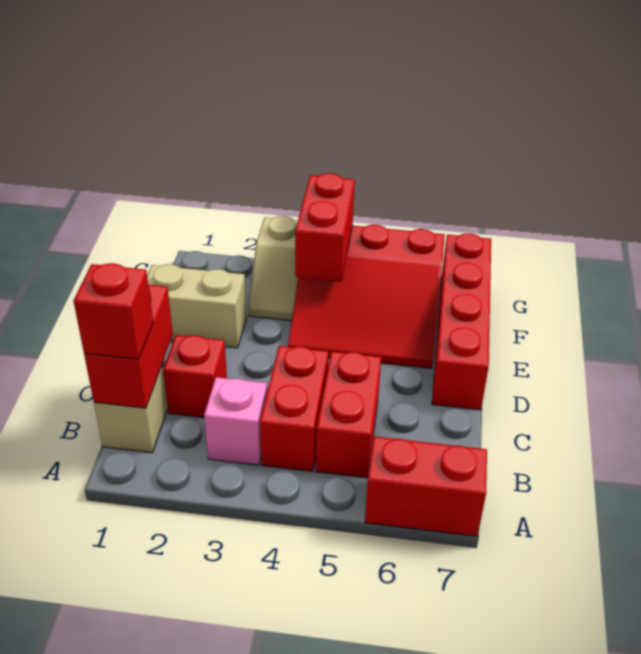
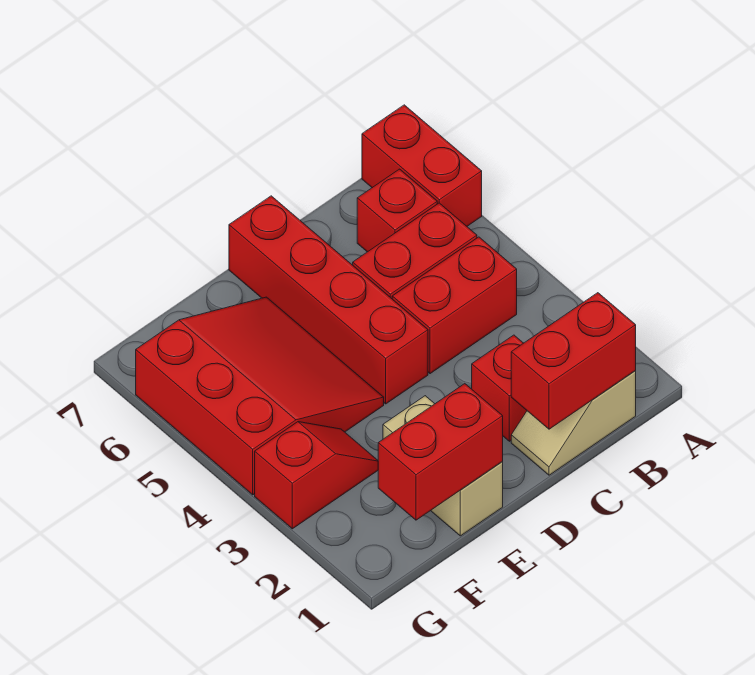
red brick B1 level 3 -> red brick B6 level 1
pink brick B3 level 1 -> none
red brick D7:G7 level 1 -> red brick D4:D7 level 1
tan slope F3:G3 level 1 top G -> red slope F3:G3 level 1 top G
red brick F4:G4 level 2 -> red brick E1:F1 level 2

